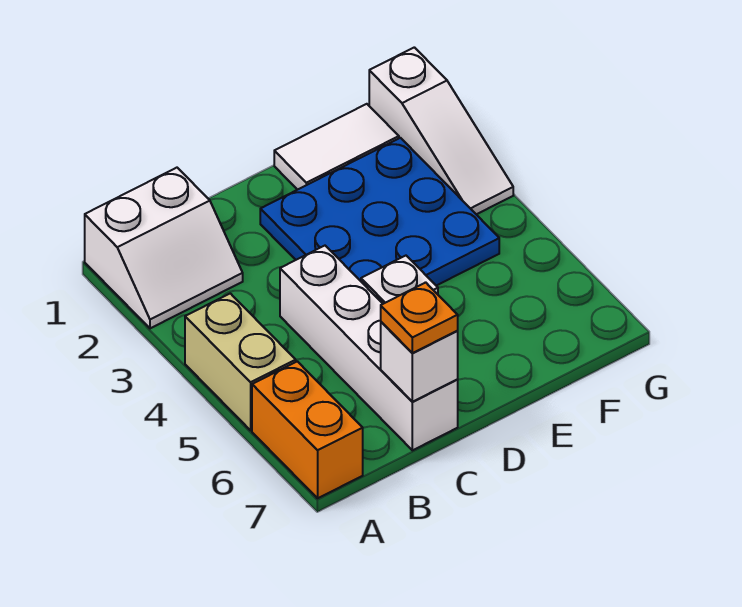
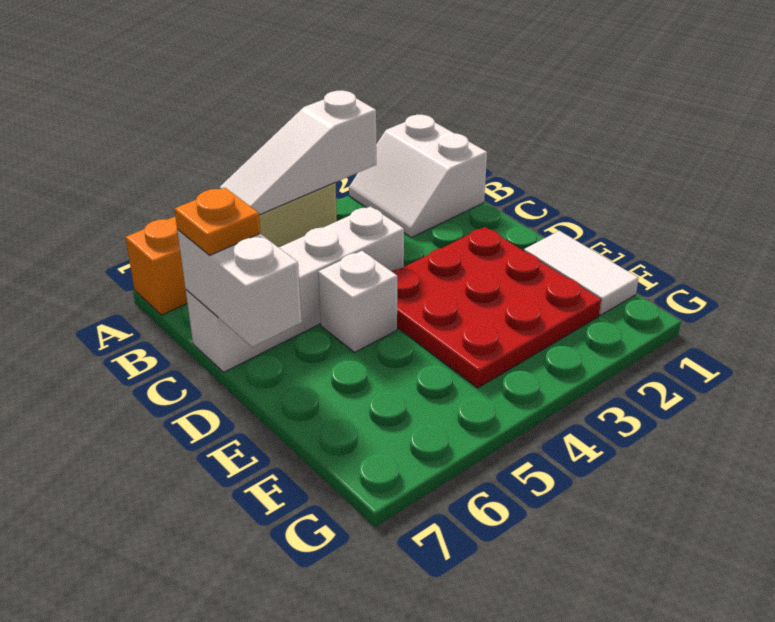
white brick C7 level 2 -> white brick C7:D7 level 2
blue plate D2:F4 level 1 -> red plate D2:F4 level 1
white slope G1:G3 level 1 top 1 -> white slope A3:A5 level 2 top 3

